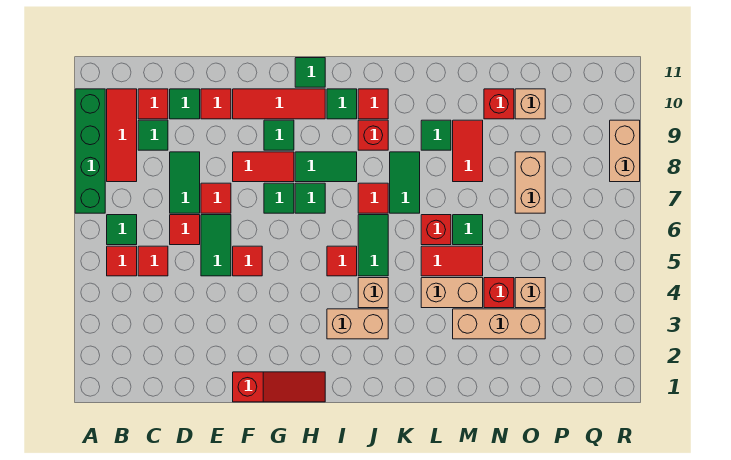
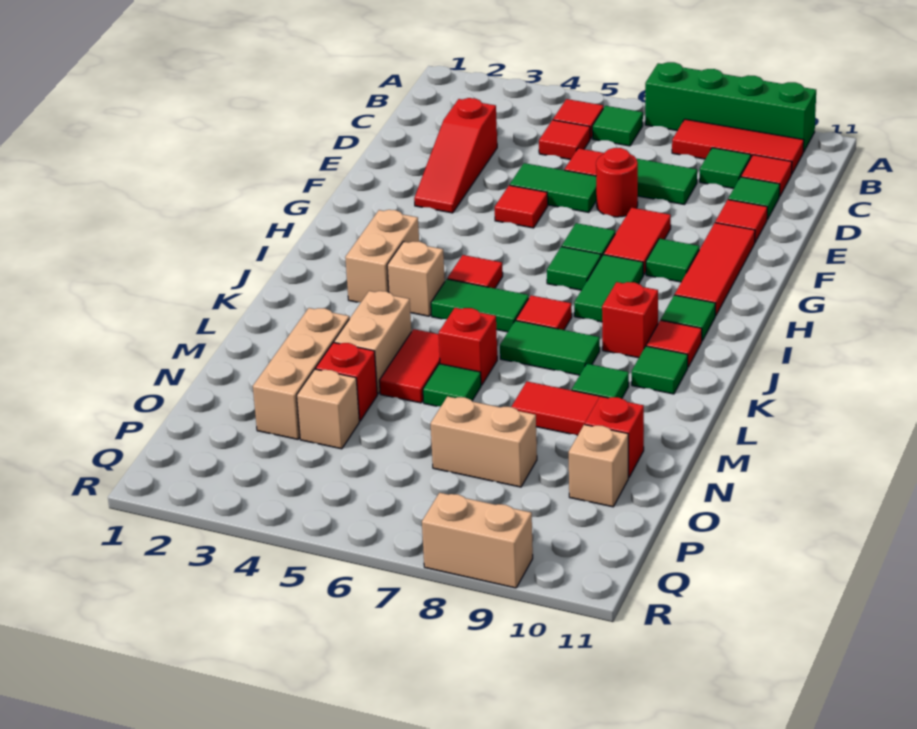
red tile E7 level 1 -> red round brick E7 level 1
red slope F1:H1 level 1 top F -> red slope D3:F3 level 1 top D
green tile H11 level 1 -> green tile K10 level 1

